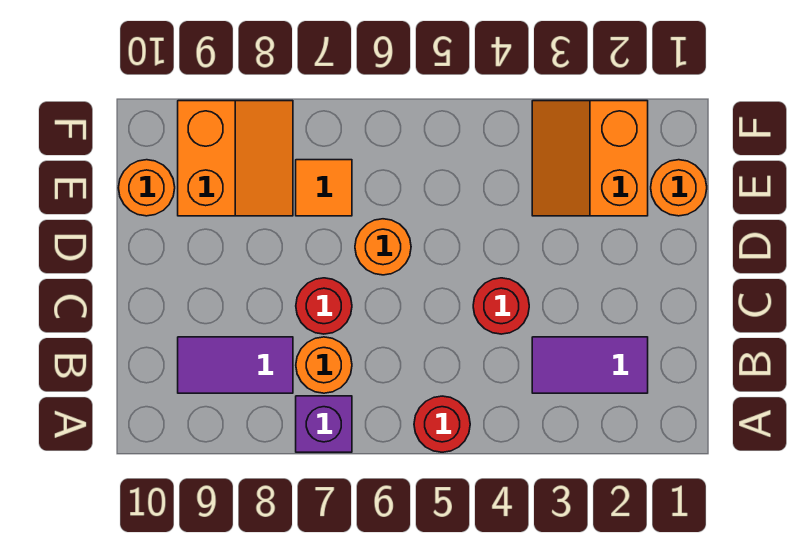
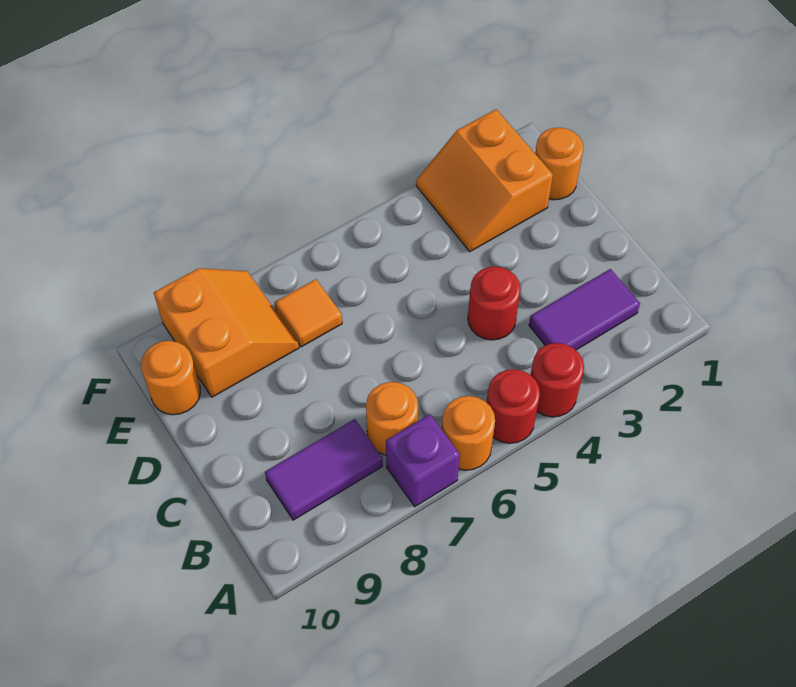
red round brick C7 level 1 -> red round brick A4 level 1
orange round brick D6 level 1 -> orange round brick A6 level 1

